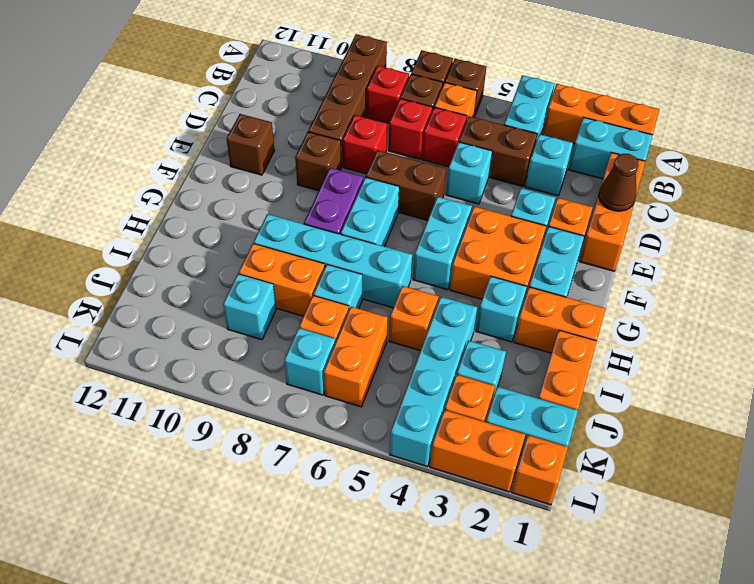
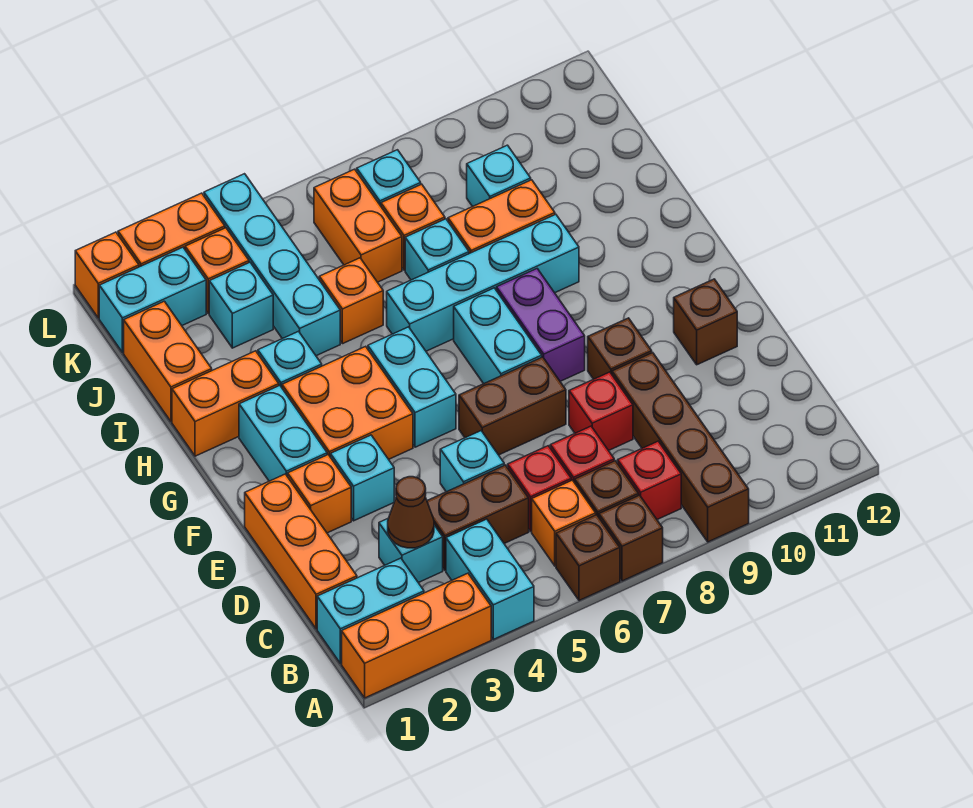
brown cone D1 level 2 -> brown cone C3 level 2

